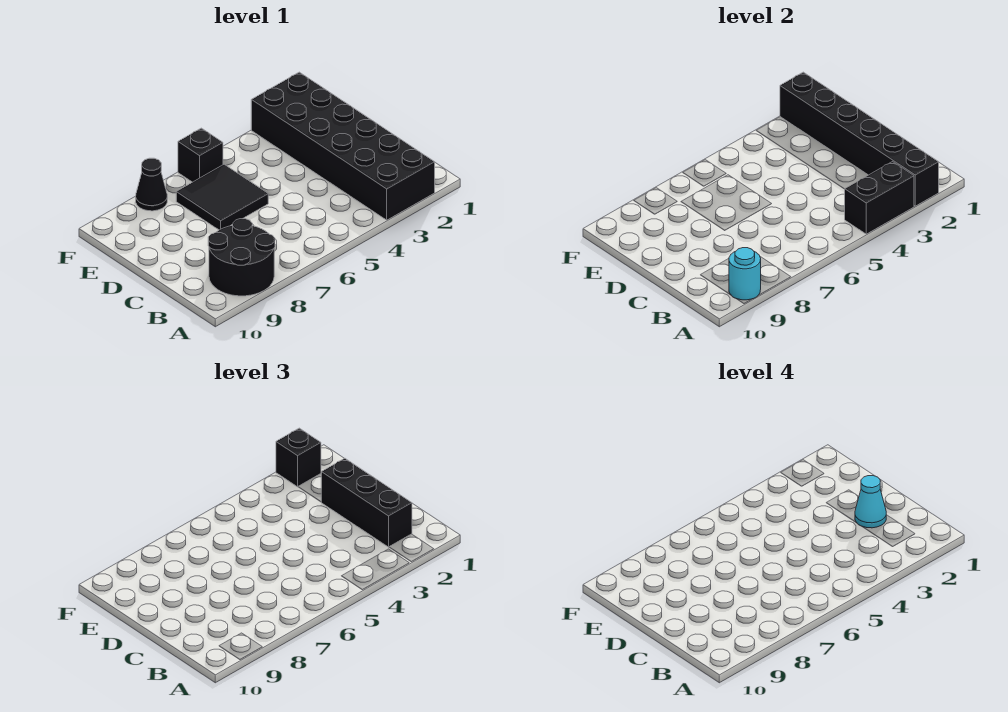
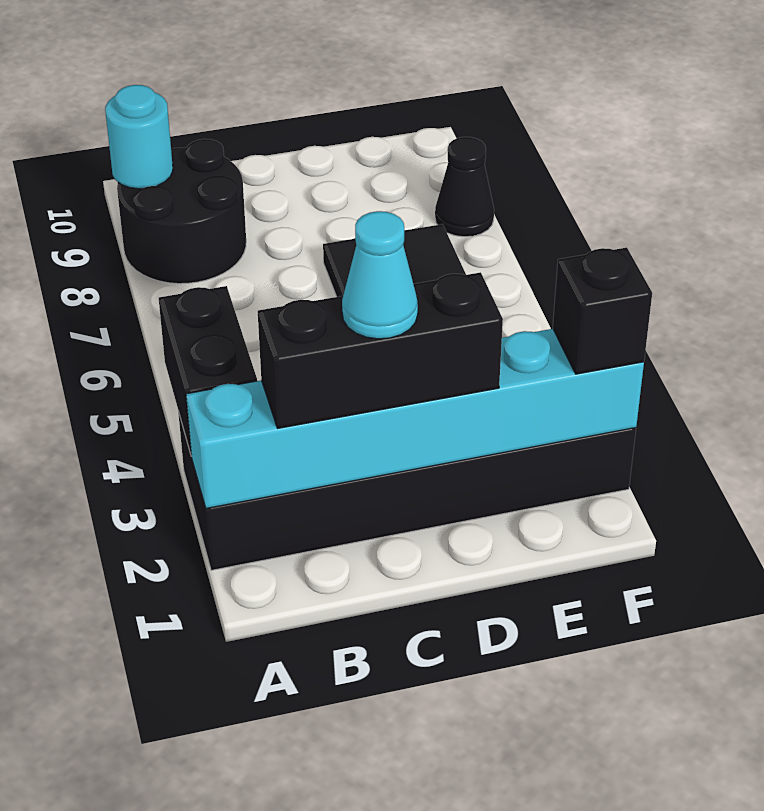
black brick A2:F2 level 2 -> cyan brick A2:F2 level 2
black brick F6 level 1 -> none

